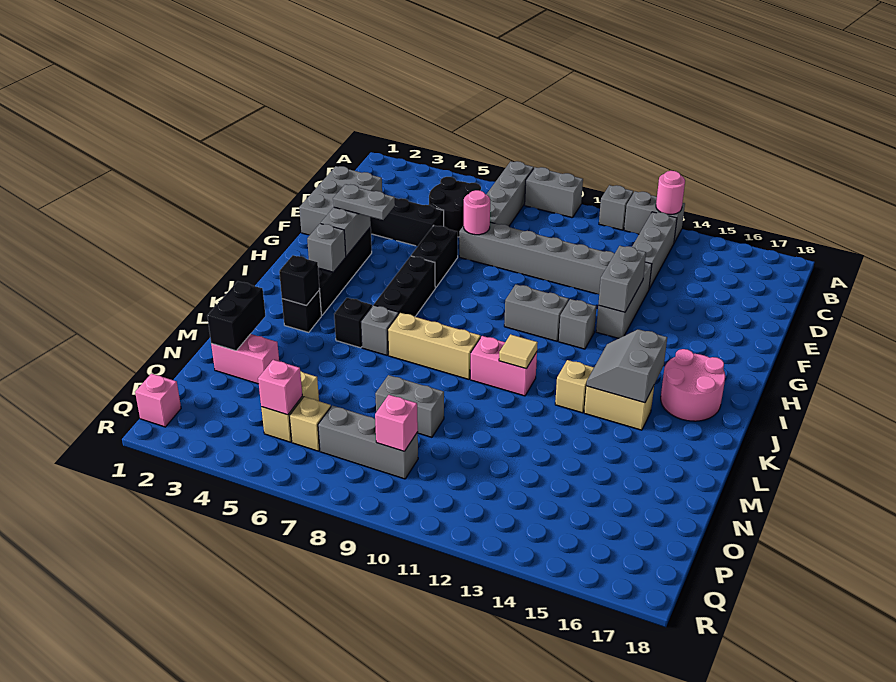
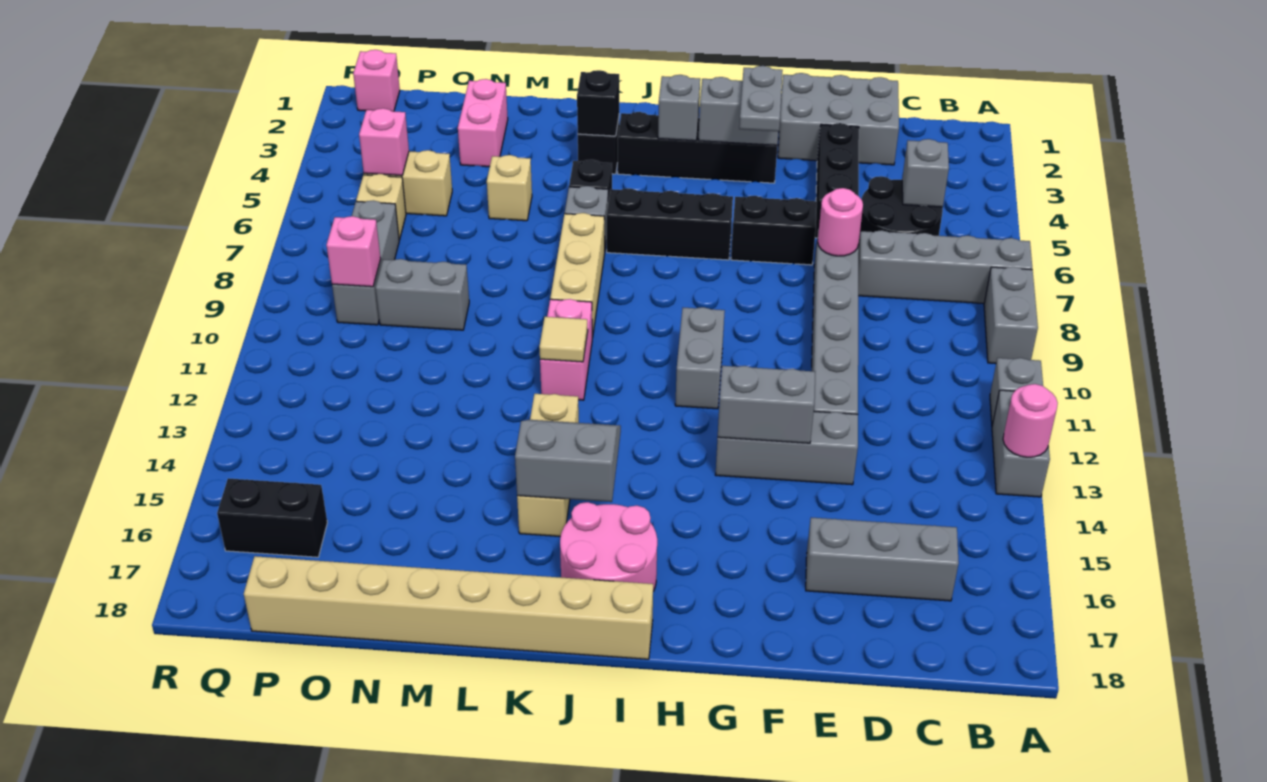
grey brick B13:D13 level 1 -> grey brick C16:E16 level 1
grey brick H12 level 1 -> grey brick C5 level 2
none -> tan brick I18:P18 level 1
black brick M2:N2 level 2 -> black brick P16:Q16 level 1
none -> tan brick M5 level 1
grey brick N8:N9 level 1 -> grey brick N9:O9 level 1

